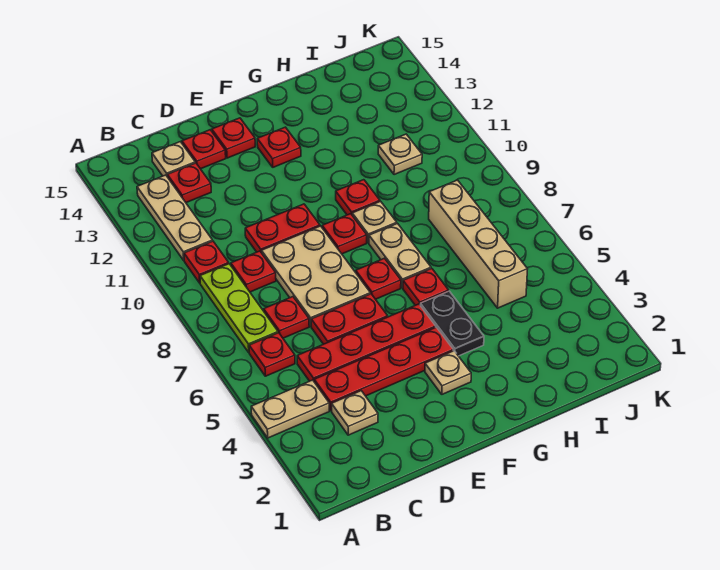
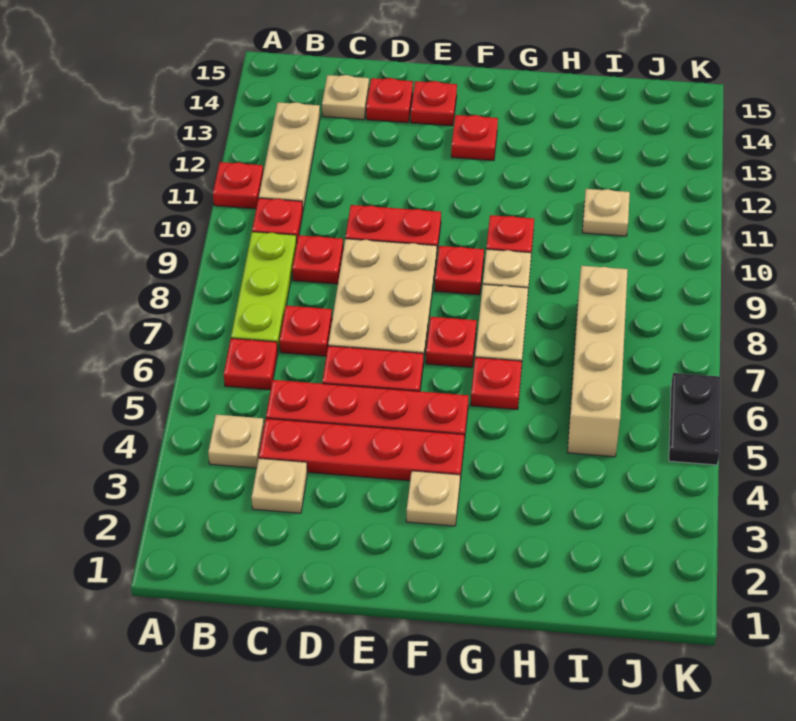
tan plate A4:B4 level 1 -> tan plate B4 level 1
red plate C13 level 1 -> red plate A11 level 1
black plate G4:G5 level 1 -> black plate K5:K6 level 1

